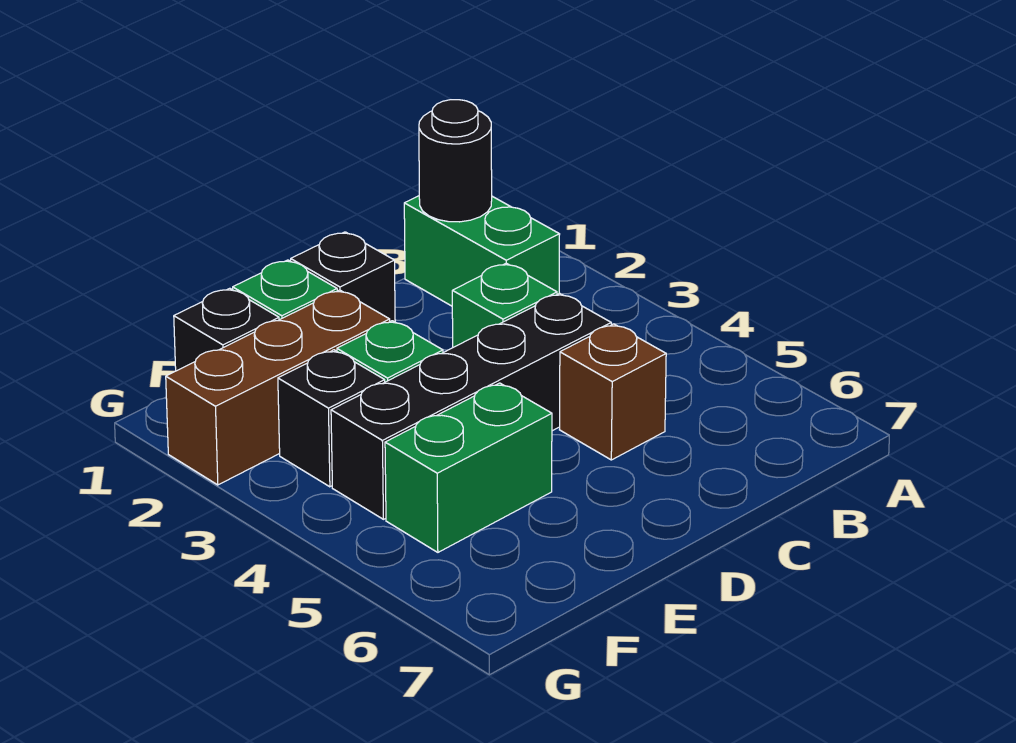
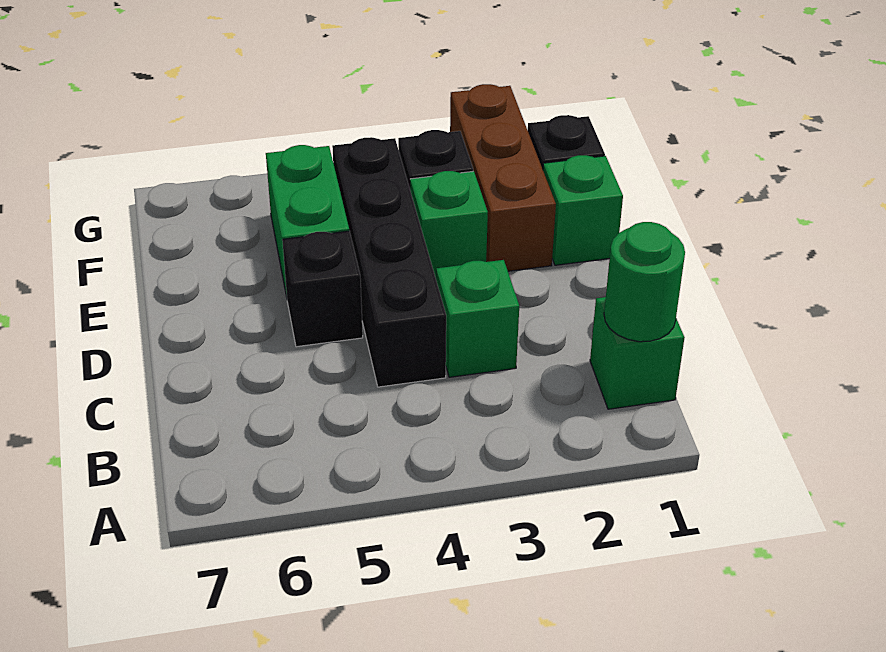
green brick B1:B2 level 1 -> green brick B1 level 1
black round brick B1 level 2 -> green round brick B1 level 2
brown brick C5 level 1 -> none
black brick D1 level 1 -> black brick D5 level 1

